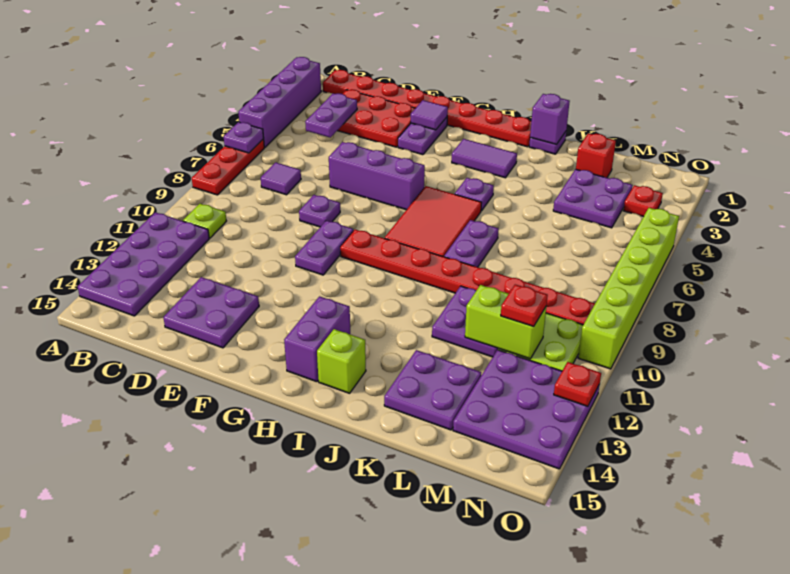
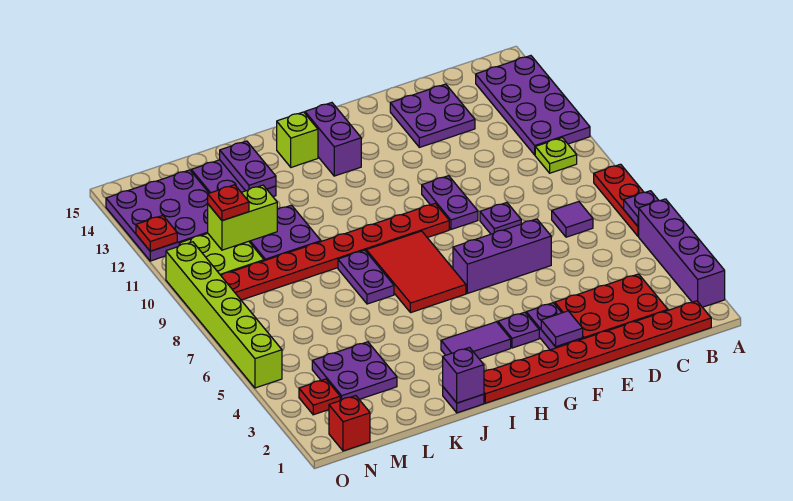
purple plate C3:C4 level 2 -> purple plate K13:K14 level 2
purple plate I5 level 1 -> purple plate G3 level 1
red brick L2 level 1 -> red brick N1 level 1

